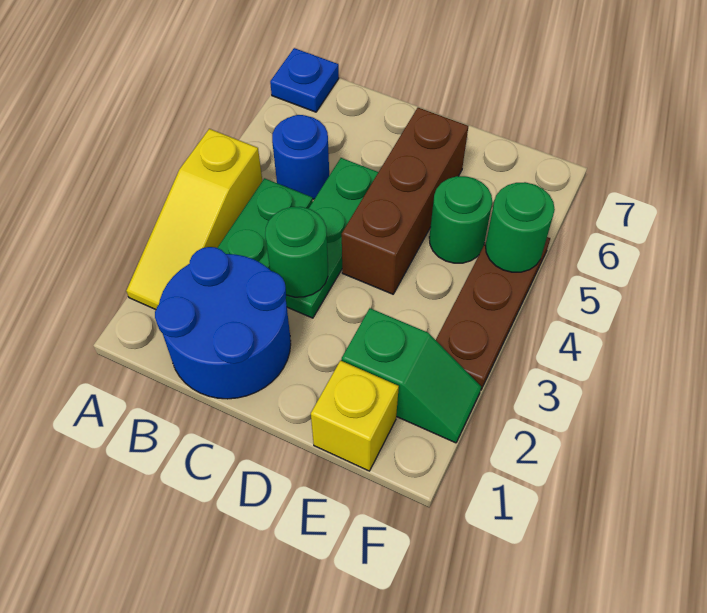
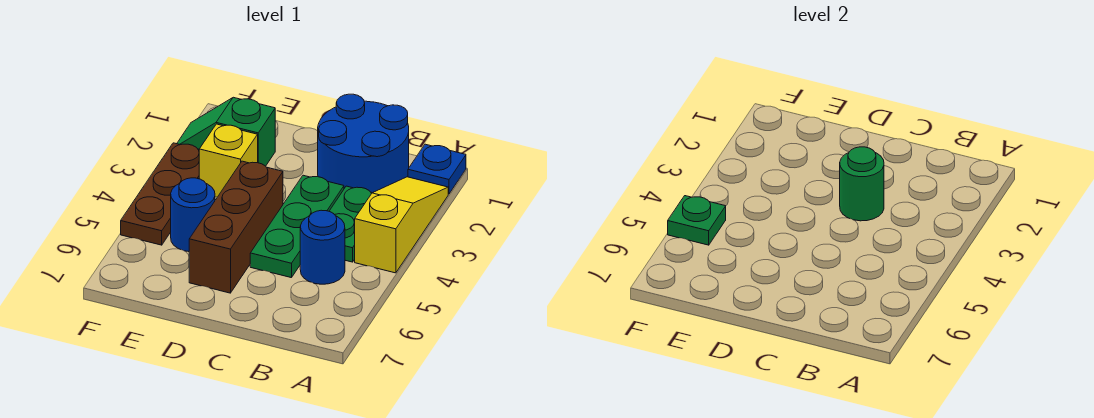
blue plate A7 level 1 -> blue plate A1 level 1
yellow brick E1 level 1 -> yellow brick E3 level 1
green round brick E5 level 1 -> blue round brick E5 level 1
green round brick F5 level 2 -> green plate F5 level 2

